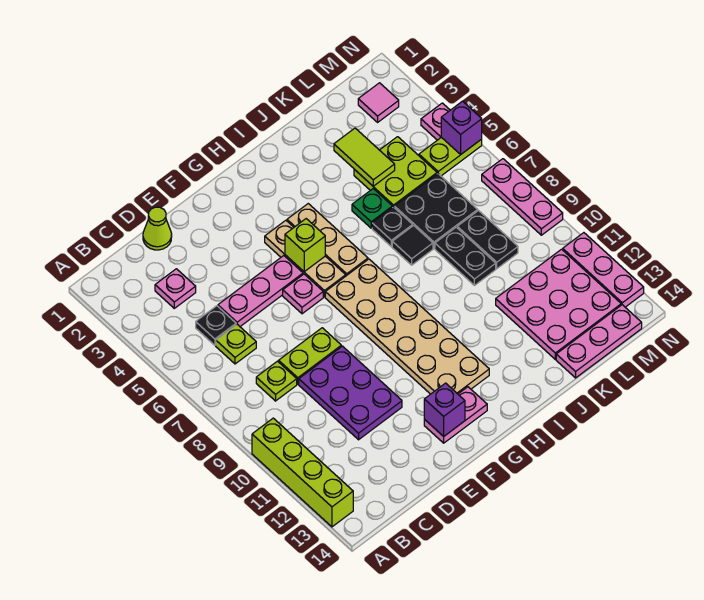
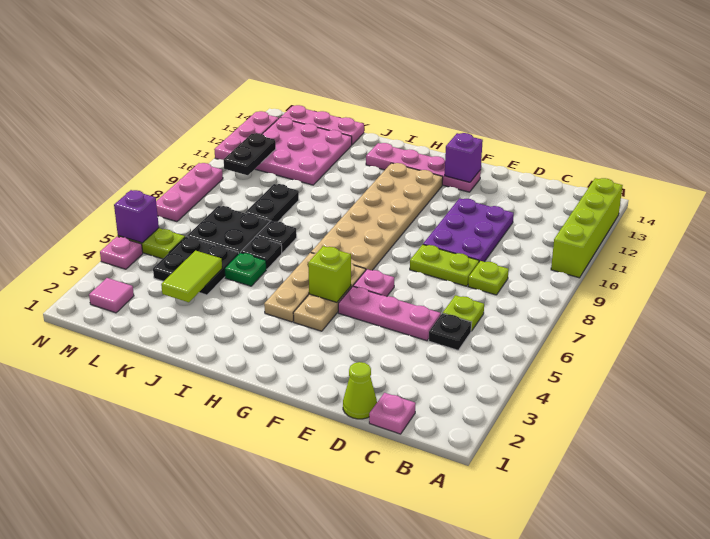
pink plate C3 level 1 -> pink plate C1 level 1
pink plate F13:G13 level 1 -> pink plate F13:I13 level 1
black tile J7 level 1 -> black plate J7 level 1
lime plate K4:L5 level 1 -> black plate K4:L5 level 1
black plate L8:L9 level 1 -> black plate M10:M11 level 2

